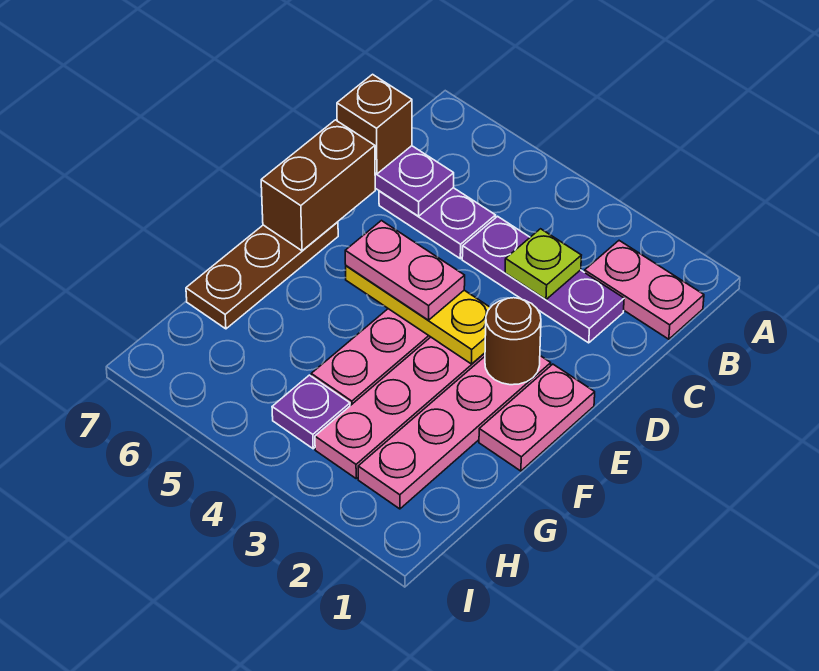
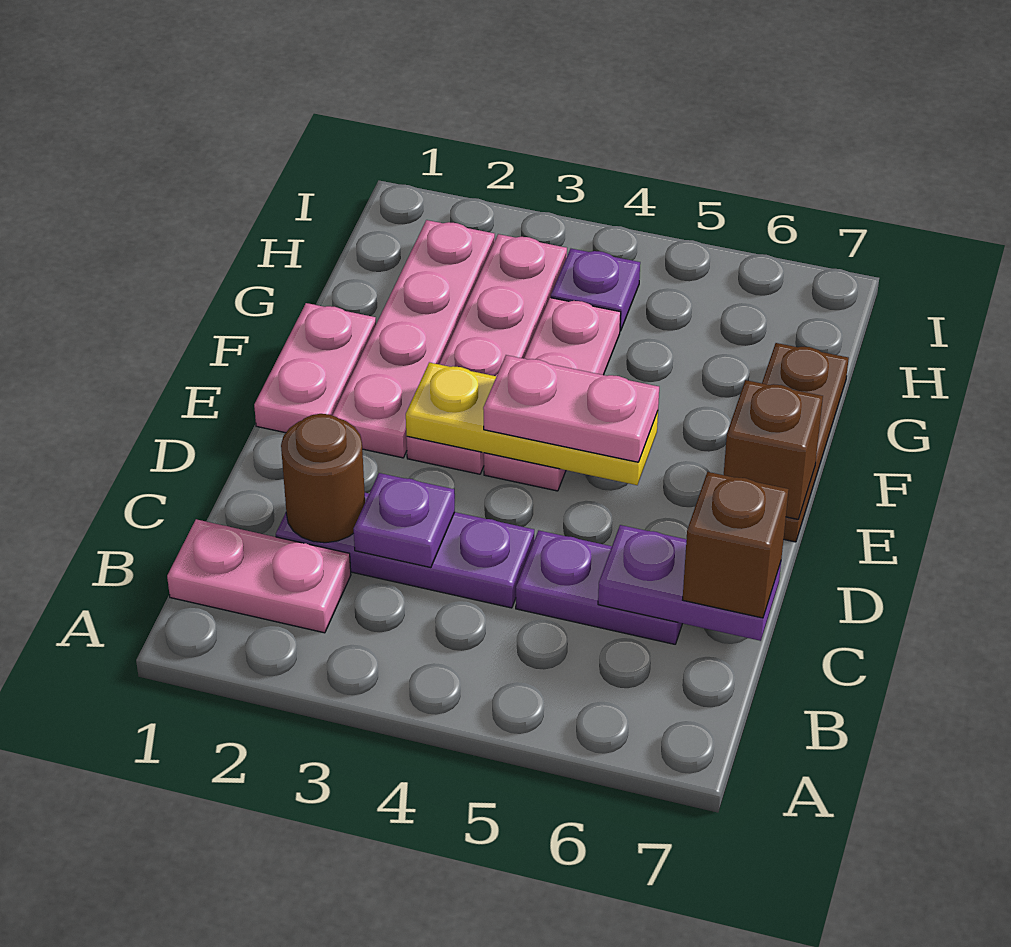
lime plate C3 level 2 -> purple plate C3 level 2
brown brick D7:E7 level 2 -> brown brick E7 level 2
brown round brick E2 level 2 -> brown round brick C2 level 2

